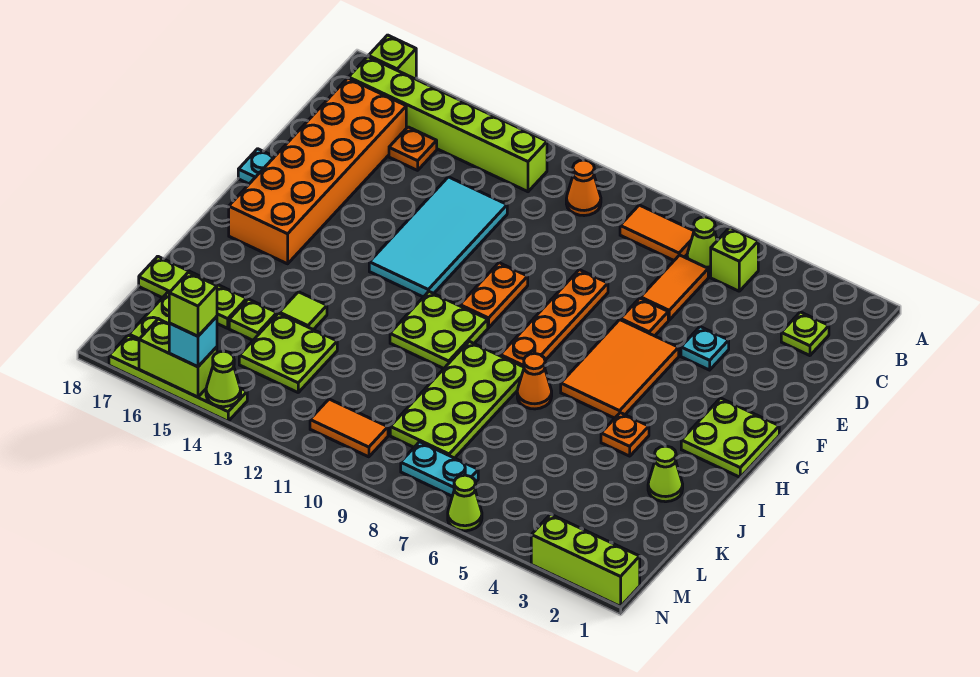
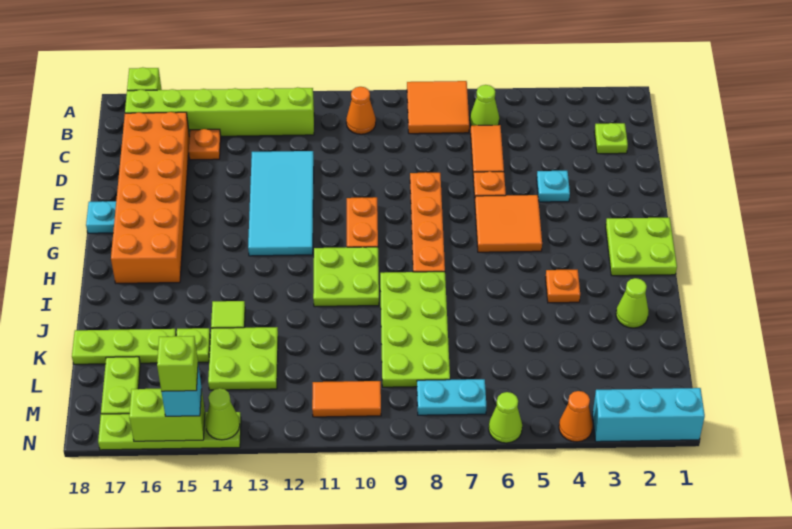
lime brick B5 level 1 -> none
orange tile B7:B8 level 1 -> orange tile A7:B8 level 1
orange tile F5:H6 level 1 -> orange tile F5:G6 level 1
orange cone I7 level 1 -> orange cone N4 level 1
lime brick N1:N3 level 1 -> cyan brick N1:N3 level 1

